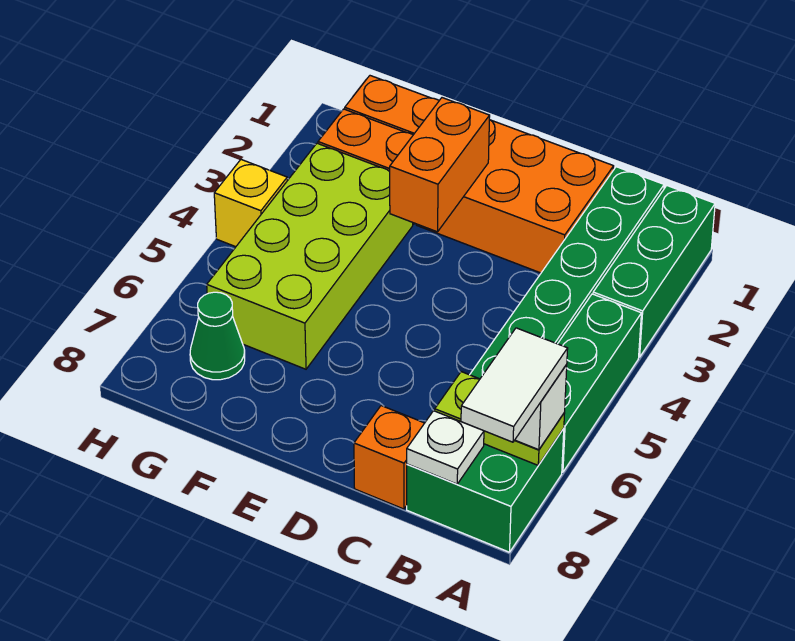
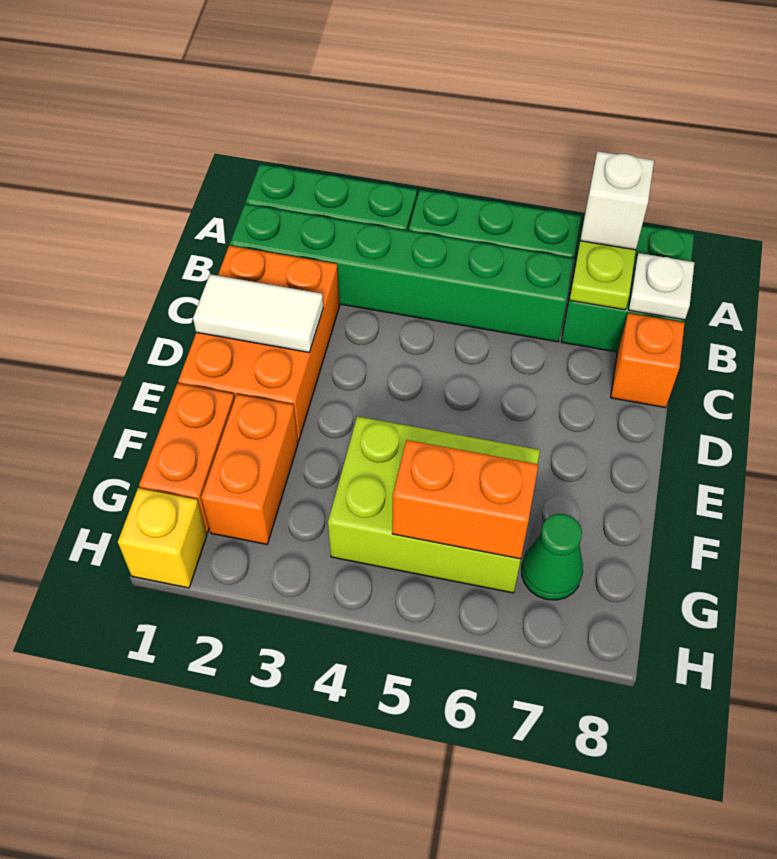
white tile A7:A8 level 4 -> white tile D1:D2 level 2
orange brick E2:E3 level 2 -> orange brick G5:G6 level 2
lime brick F3:G6 level 1 -> lime brick F4:G6 level 1
yellow brick H4 level 1 -> yellow brick H1 level 1

